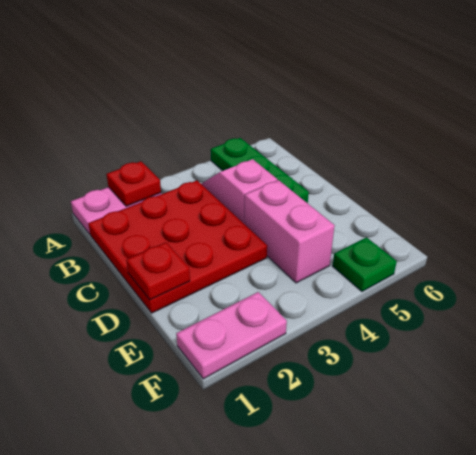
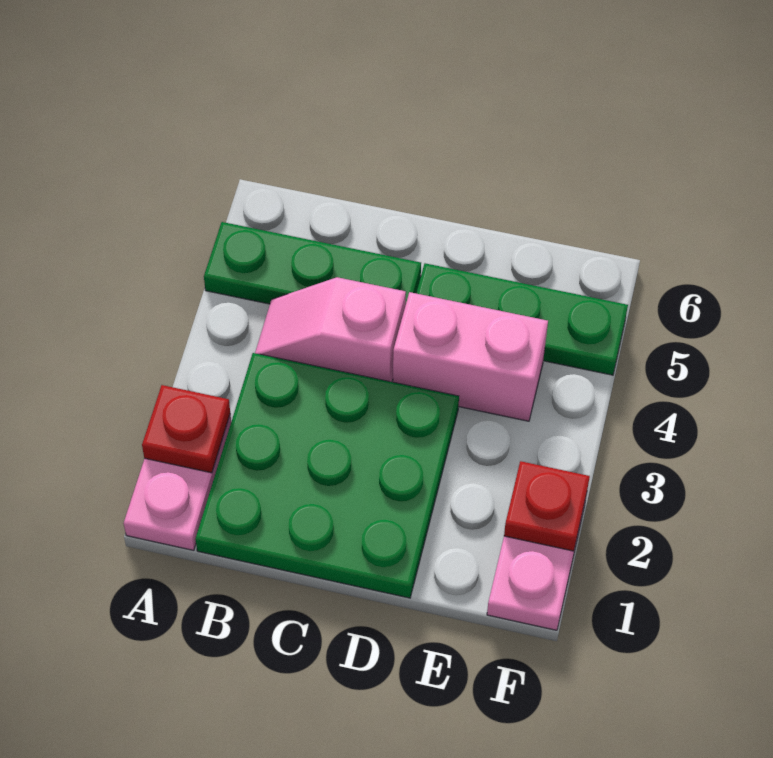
red plate B1:D3 level 1 -> green plate B1:D3 level 1
red plate D1 level 2 -> red plate F2 level 2
green plate F5 level 1 -> green plate D5:F5 level 1

